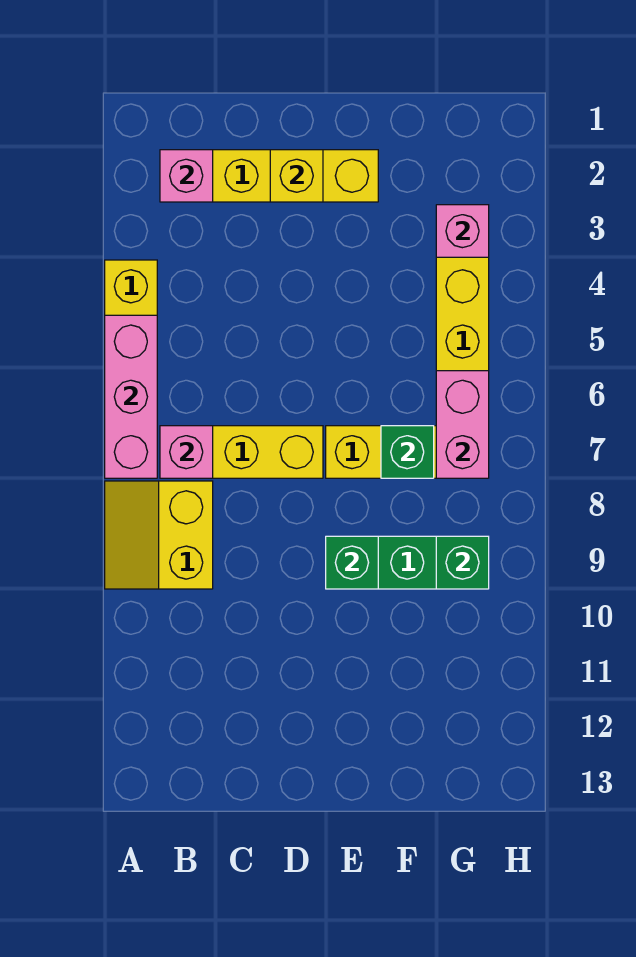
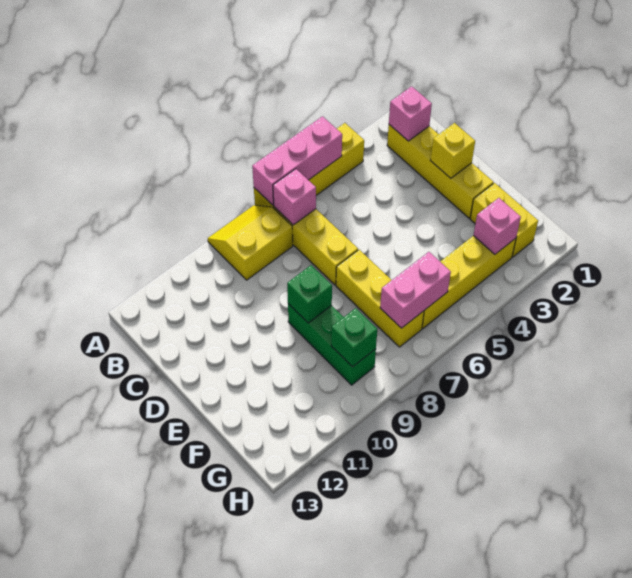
none -> yellow brick F2:G2 level 1
green brick F7 level 2 -> none

